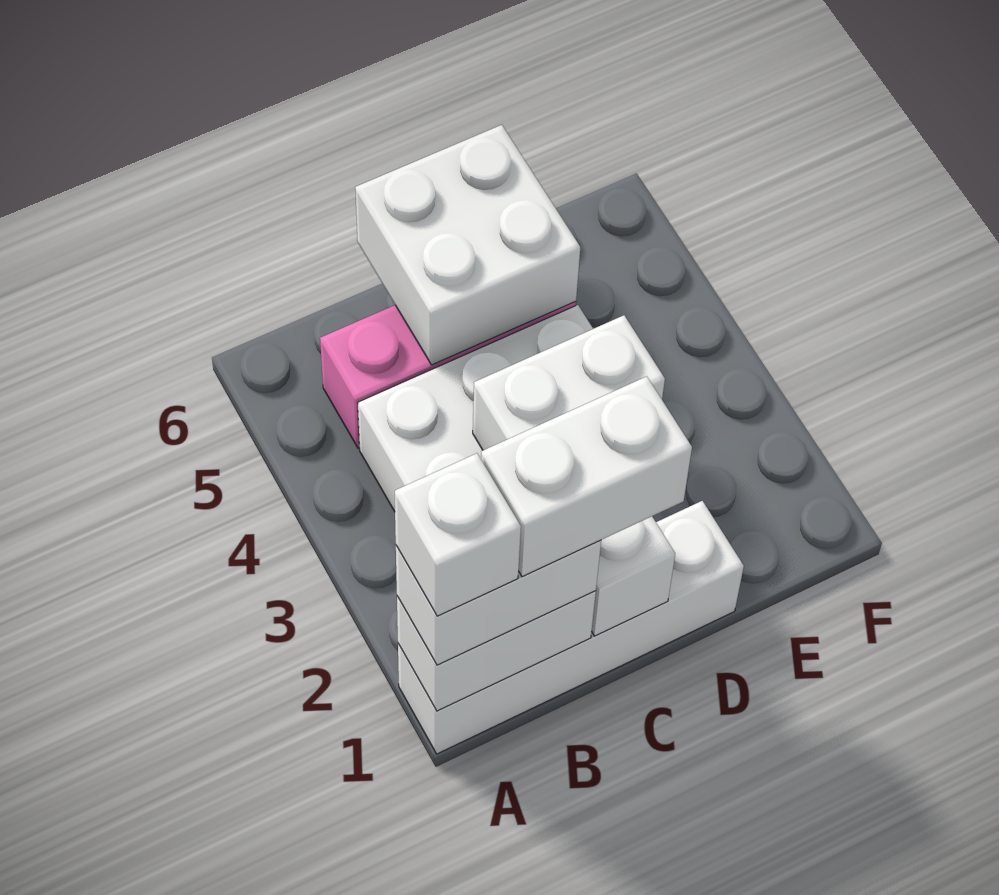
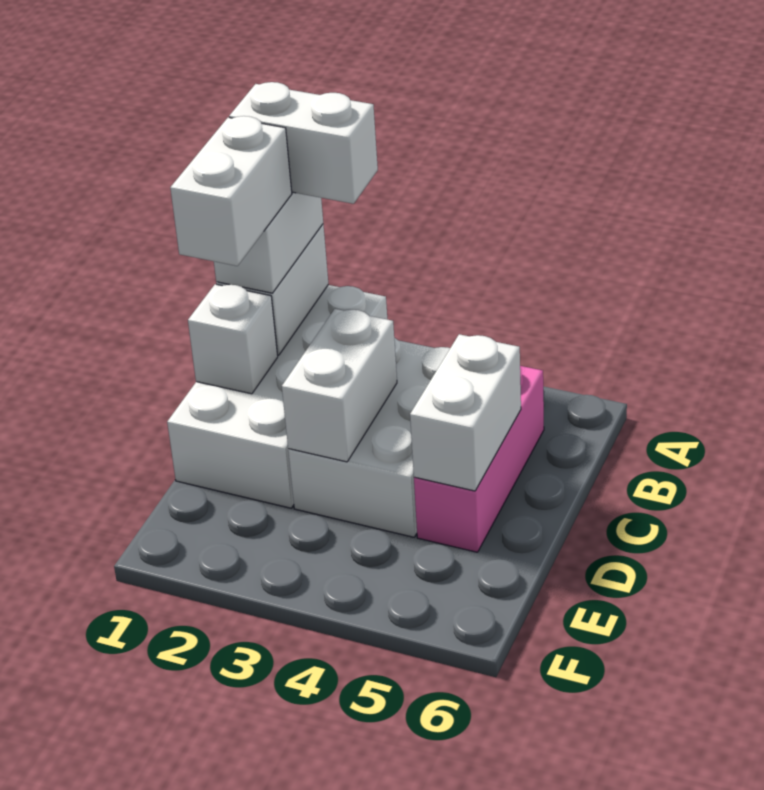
white brick A1:D1 level 1 -> white brick A1:D2 level 1
white brick A1 level 4 -> white brick A1:A2 level 4
white brick C5:D6 level 2 -> white brick C5:D5 level 2

